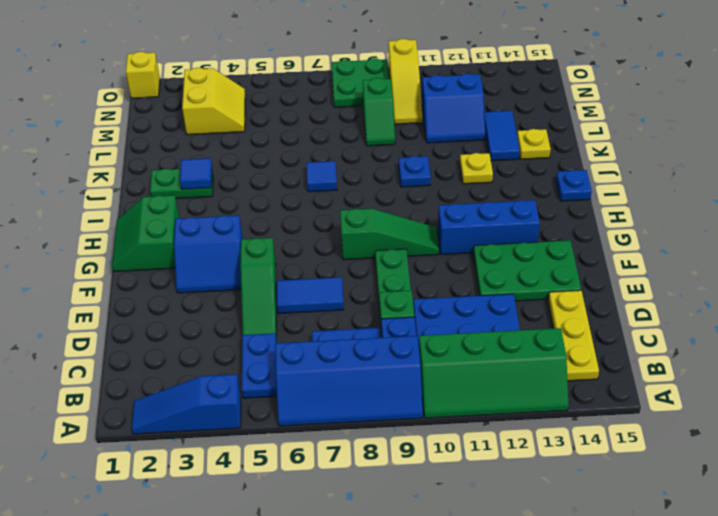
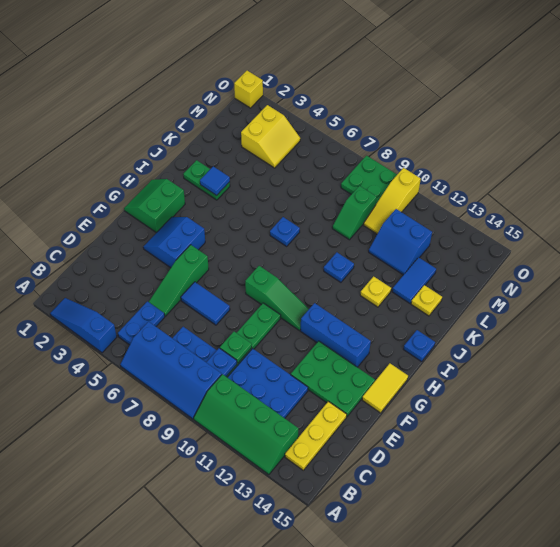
blue slope F3:G4 level 1 top G -> blue slope F3:G4 level 1 top 4
none -> yellow tile F15:G15 level 1
blue tile J7 level 1 -> blue plate J7 level 1

